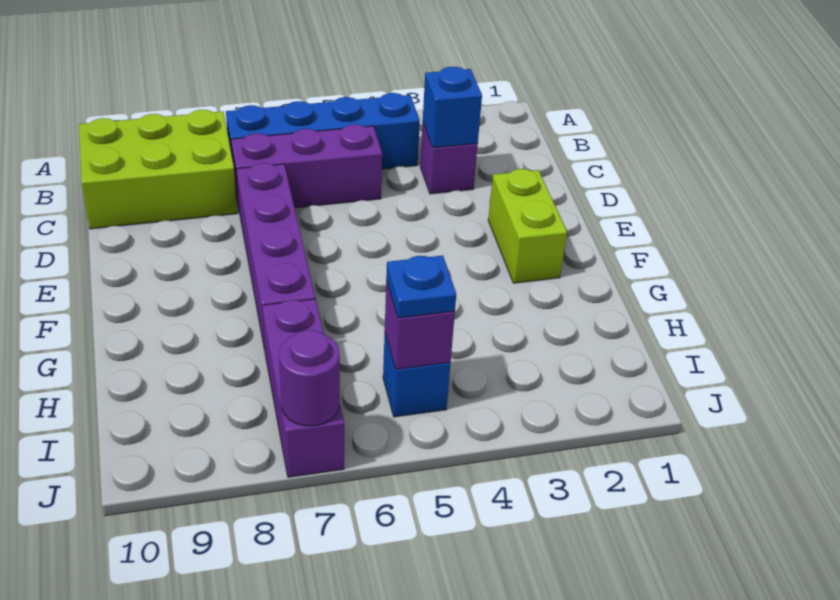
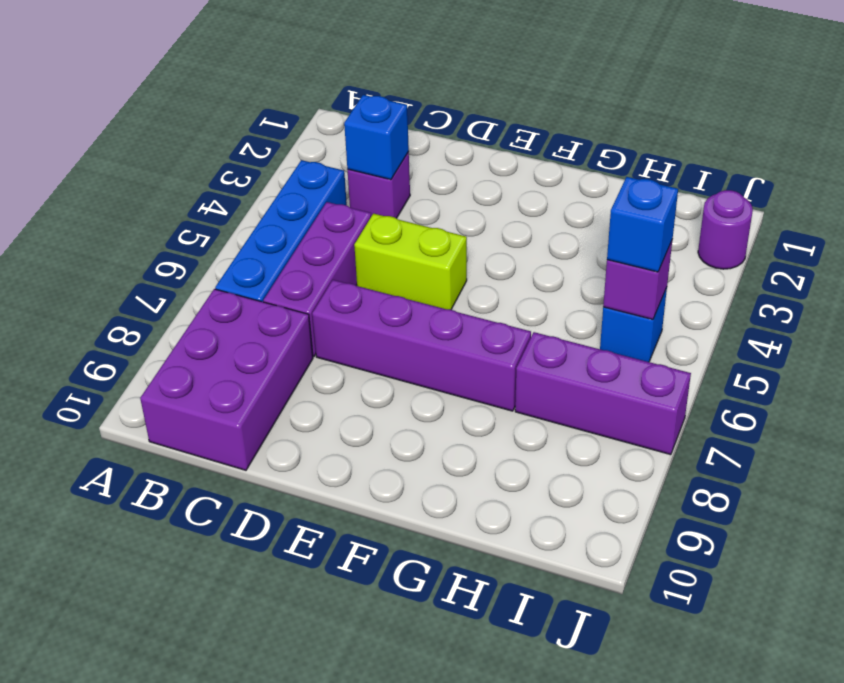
lime brick B8:C10 level 1 -> purple brick B8:C10 level 1
lime brick E2:F2 level 1 -> lime brick D5:E5 level 1
blue plate I5 level 3 -> blue brick I5 level 3
purple round brick J7 level 2 -> purple round brick J2 level 1

